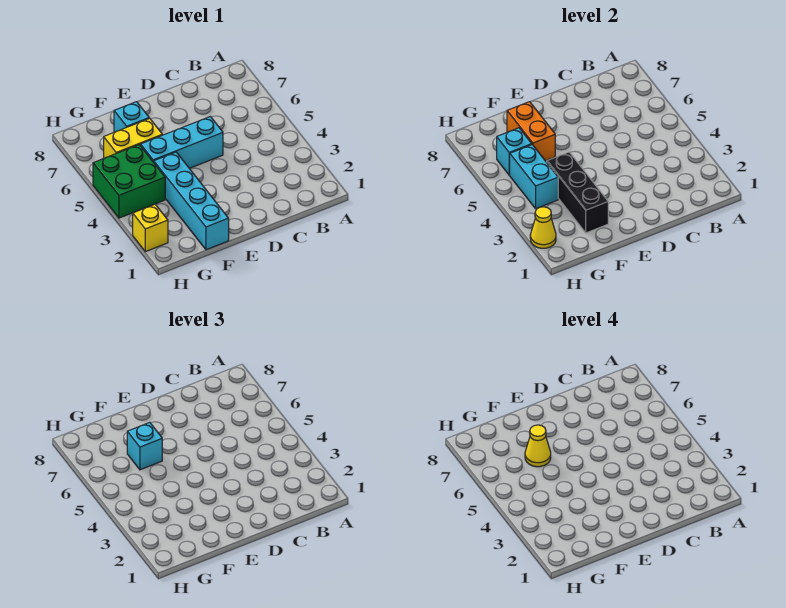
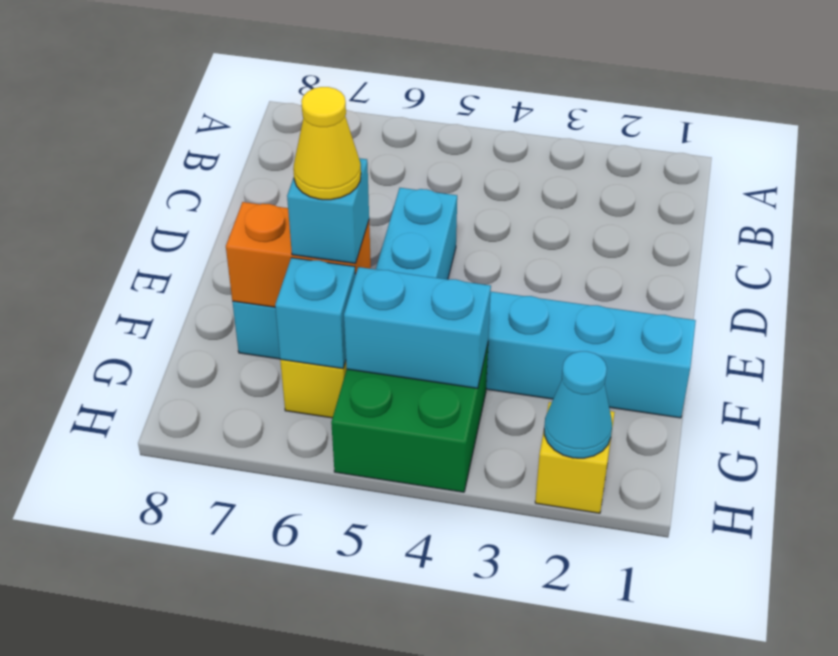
black brick F2:F4 level 2 -> none
yellow cone H2 level 2 -> cyan cone H2 level 2

